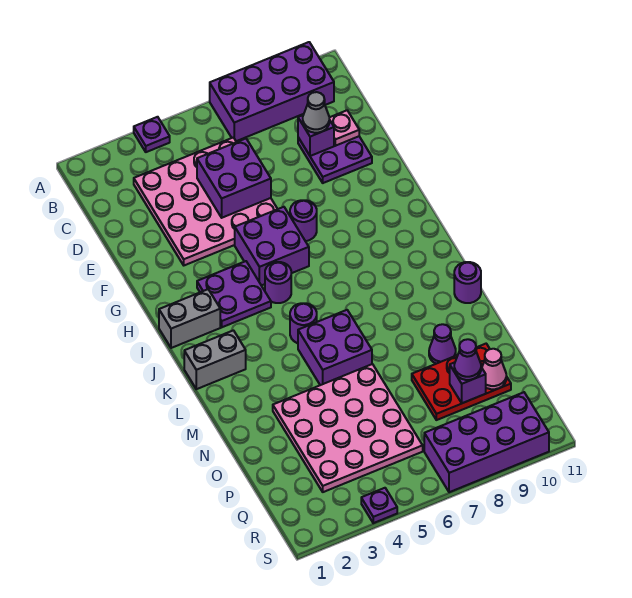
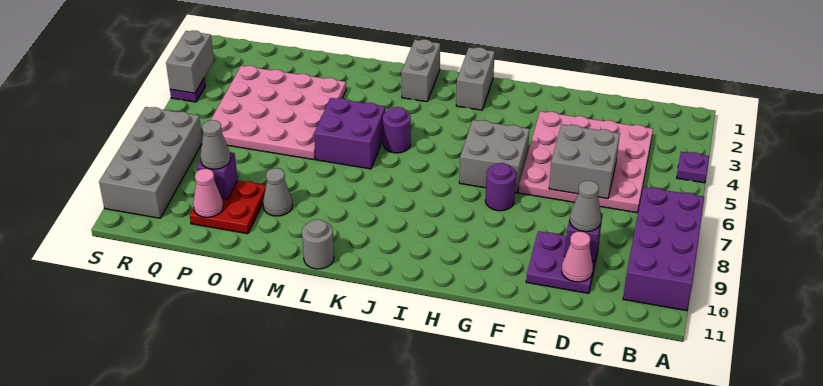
purple brick D5:E6 level 2 -> grey brick D5:E6 level 2
pink plate D10 level 2 -> pink cone D10 level 2
purple brick G5:H6 level 1 -> grey brick G5:H6 level 1
purple plate H3:I4 level 1 -> none
purple round brick I5 level 1 -> none
purple round brick L11 level 1 -> grey round brick L11 level 1
purple cone N9 level 1 -> grey cone N9 level 1
red plate O8:P10 level 1 -> red plate O9:P10 level 1
purple cone P9 level 3 -> grey cone P9 level 3
purple brick R7:S10 level 1 -> grey brick R7:S10 level 1
none -> grey brick S3:S4 level 2

